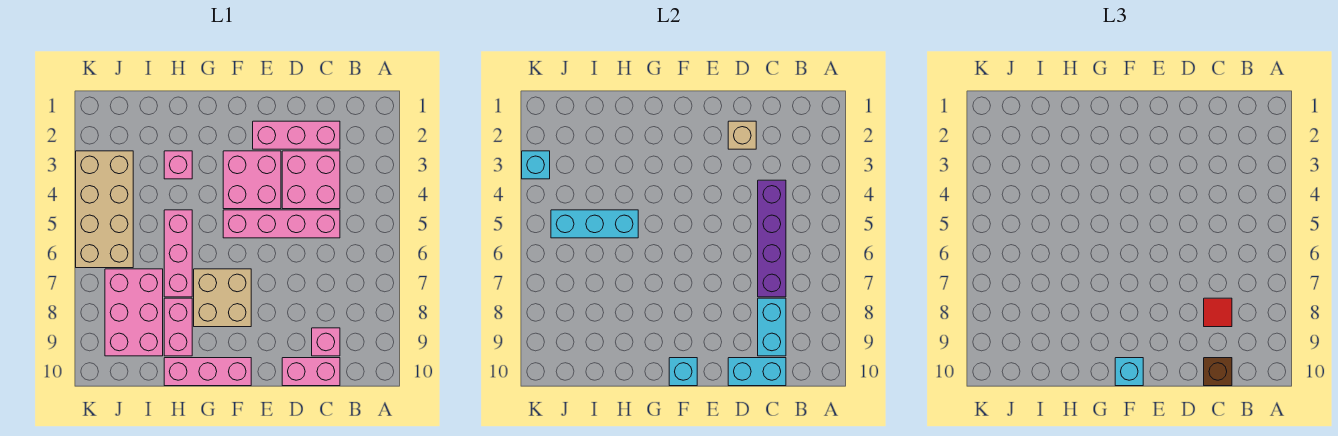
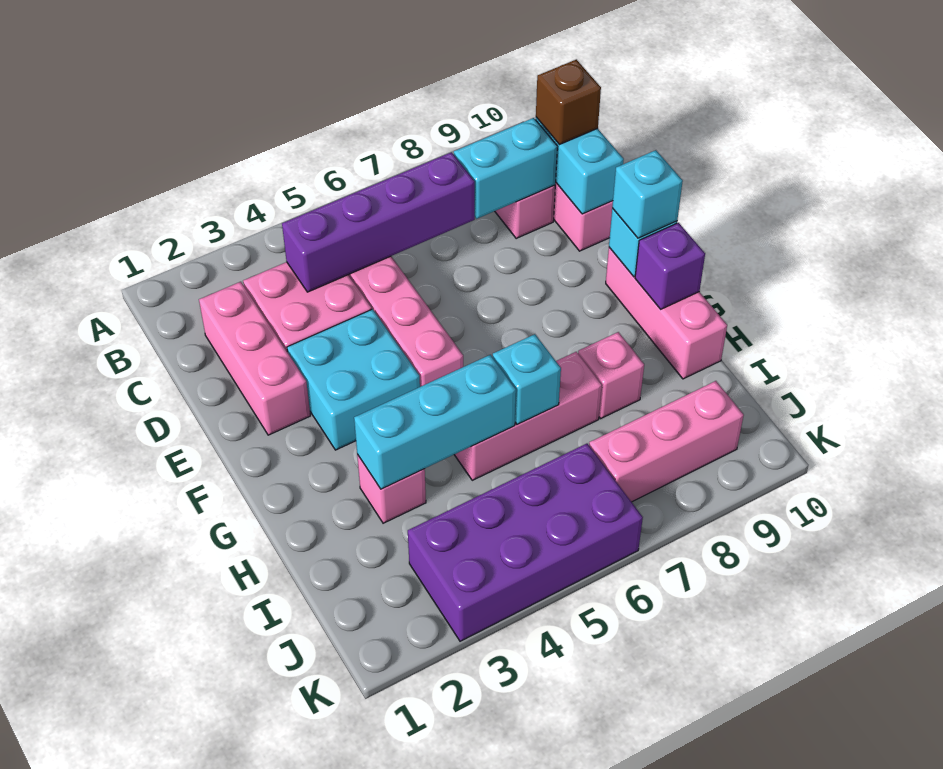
red tile C8 level 3 -> none
tan brick D2 level 2 -> none
pink brick E3:F4 level 1 -> cyan brick E3:F4 level 1
tan brick F7:G8 level 1 -> none
none -> purple brick G10 level 2
cyan brick H5:J5 level 2 -> cyan brick H3:H5 level 2
pink brick H8:H9 level 1 -> pink brick H8 level 1
pink brick I7:J9 level 1 -> pink brick J7:J9 level 1
tan brick J3:K6 level 1 -> purple brick J3:K6 level 1
cyan brick K3 level 2 -> cyan brick H6 level 2

